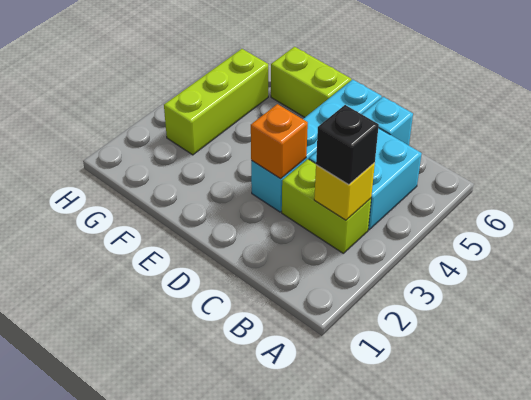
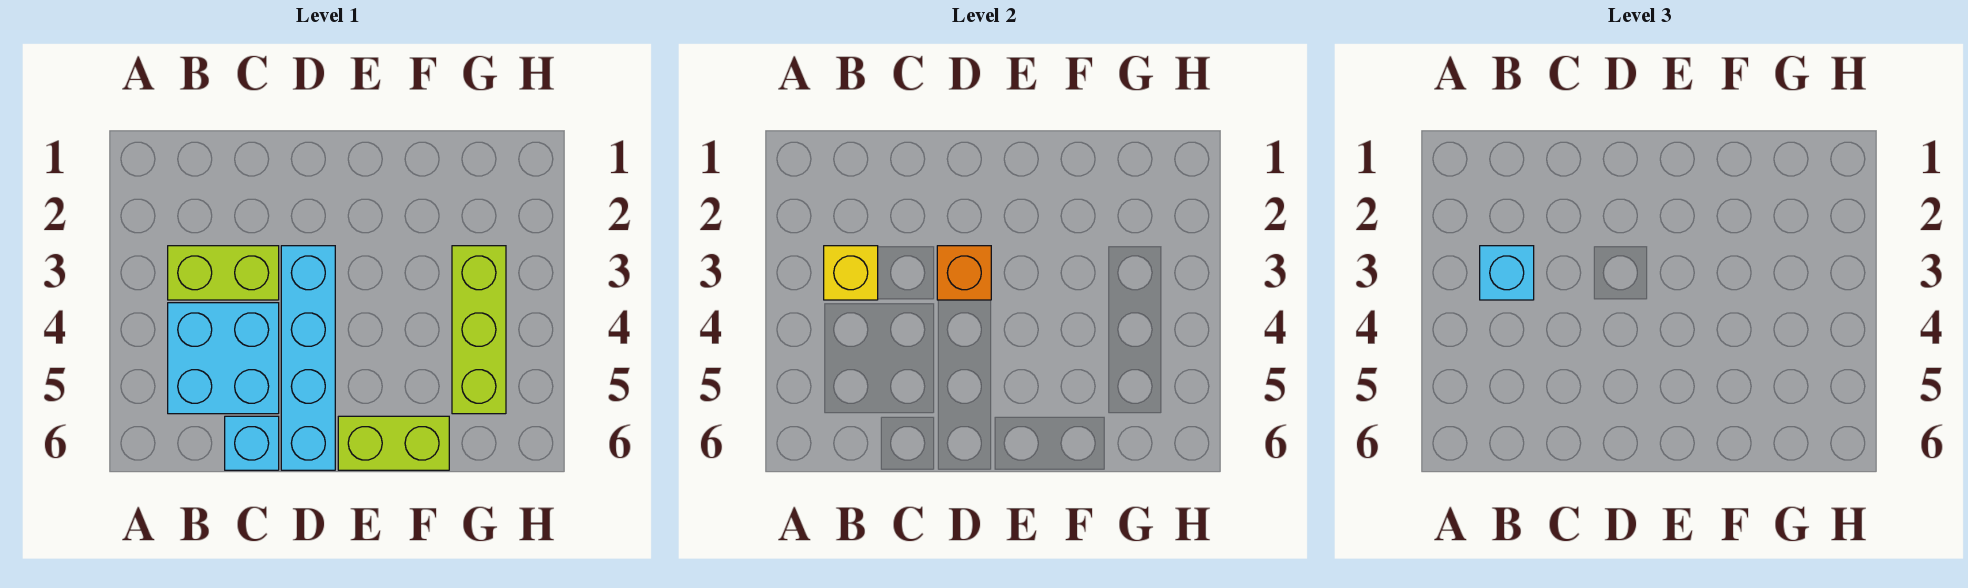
black brick B3 level 3 -> cyan brick B3 level 3

